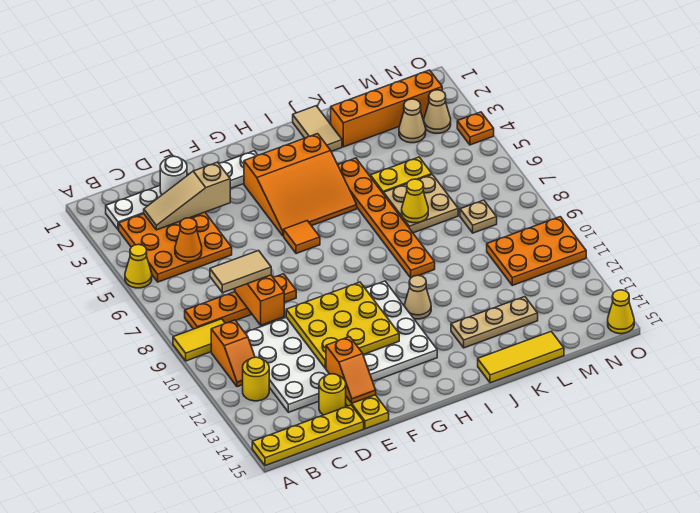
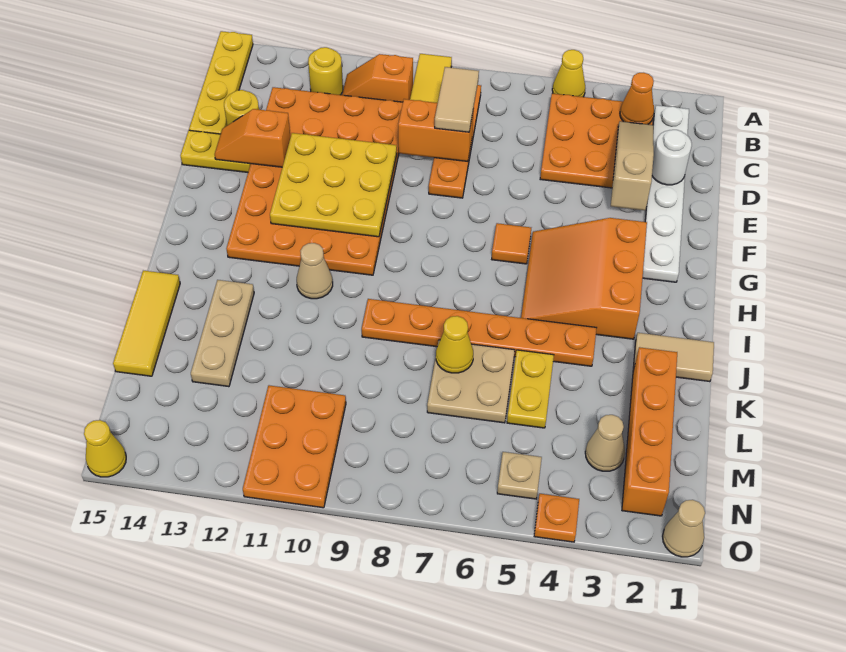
orange cone C5 level 2 -> orange cone B3 level 2
white plate C10:H13 level 1 -> orange plate C10:H13 level 1
tan plate M8 level 1 -> tan plate N5 level 1
tan cone N3 level 1 -> tan cone O1 level 1

